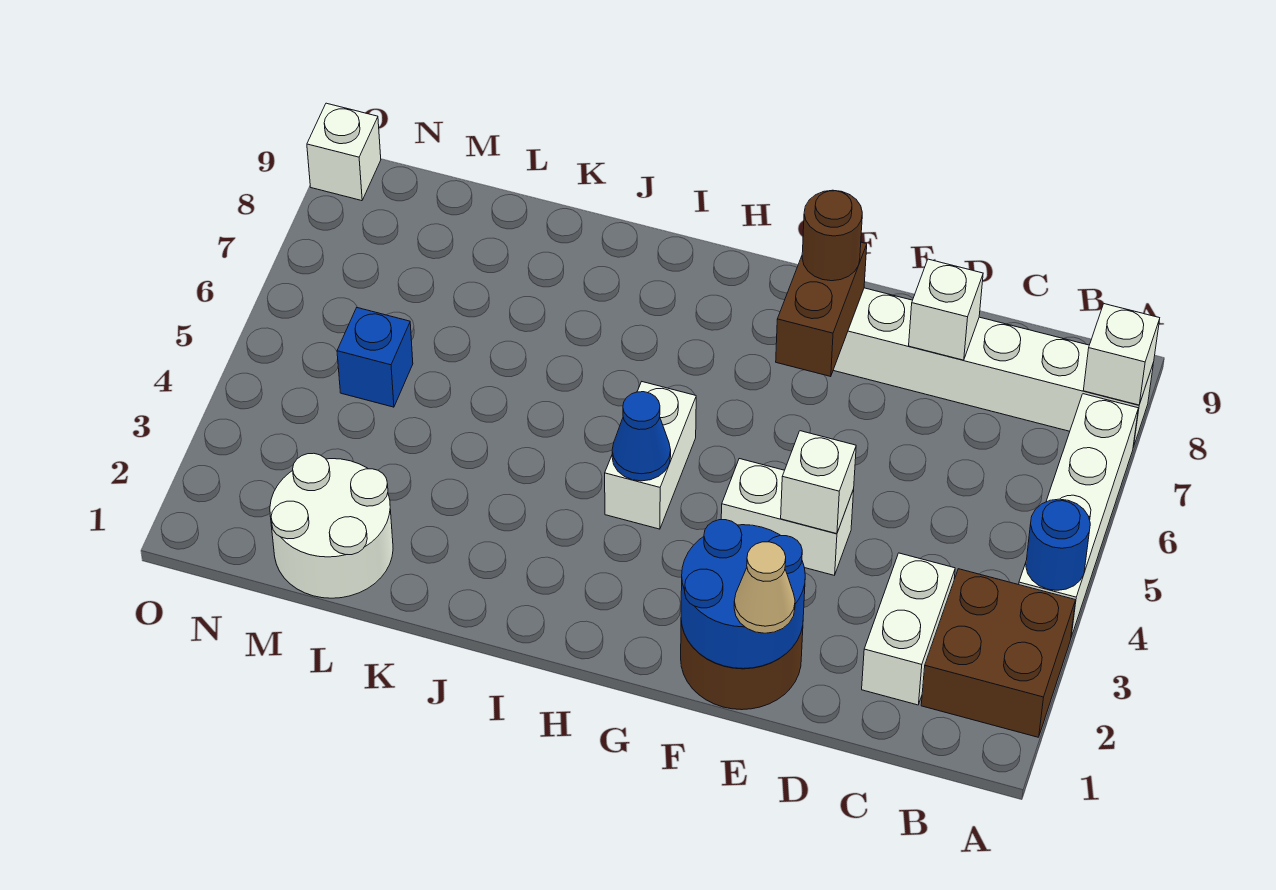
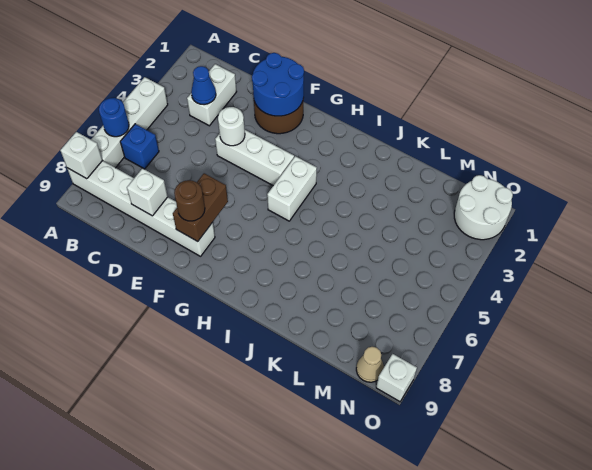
brown brick A2:B3 level 1 -> none
blue round brick A4 level 2 -> blue round brick A6 level 2
tan cone E1 level 3 -> tan cone N9 level 1
white brick E4:F4 level 1 -> white brick E4:G4 level 1
white brick E4 level 2 -> white round brick E4 level 2
blue cone H4 level 2 -> blue cone C3 level 2
white round brick L1:M2 level 1 -> white round brick N1:O2 level 1
blue brick M5 level 1 -> blue brick B6 level 1

